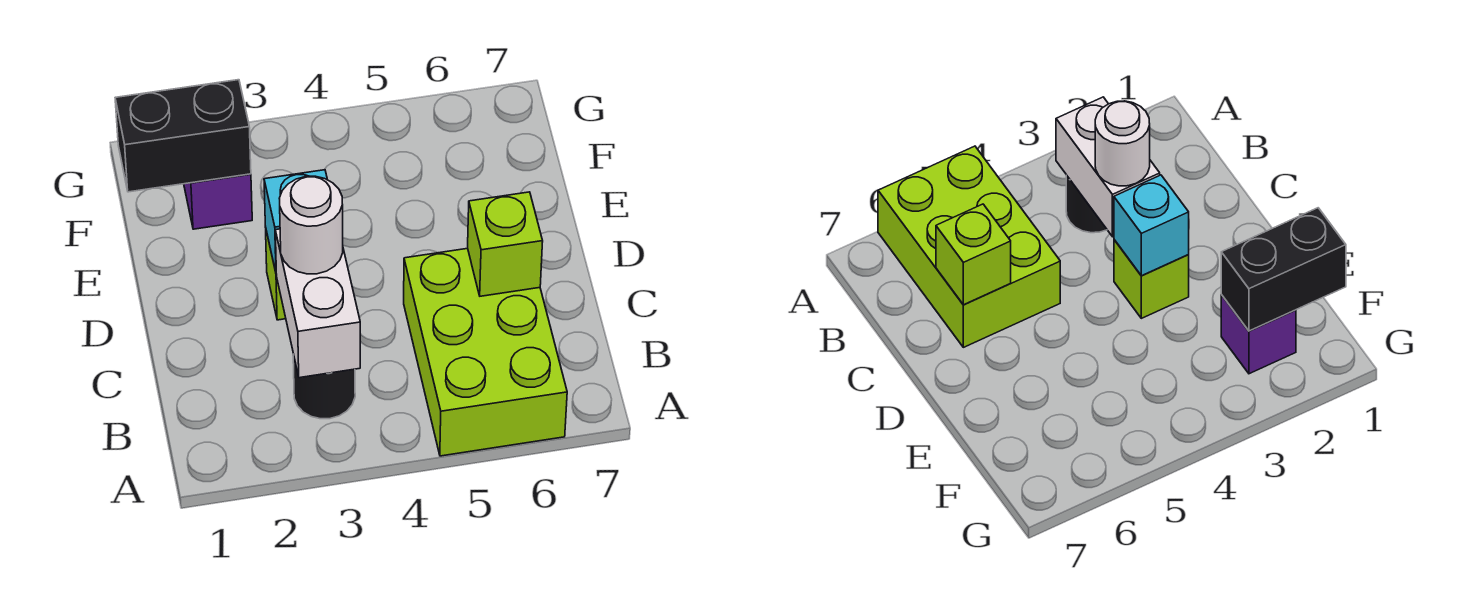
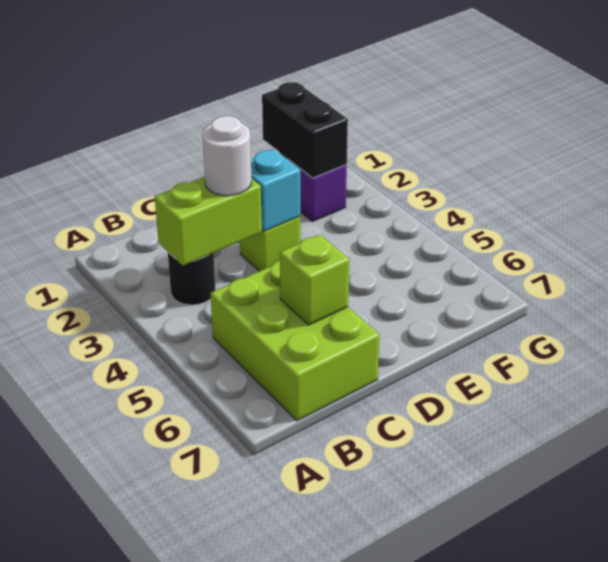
lime brick A5:C6 level 1 -> lime brick B5:C7 level 1
white brick B3:C3 level 2 -> lime brick B3:C3 level 2

